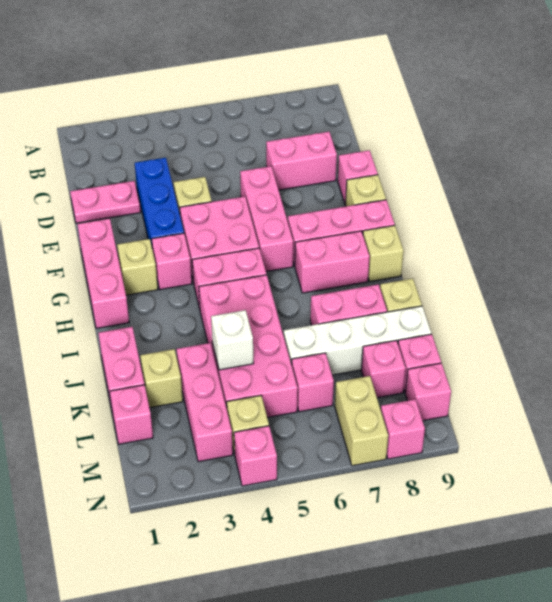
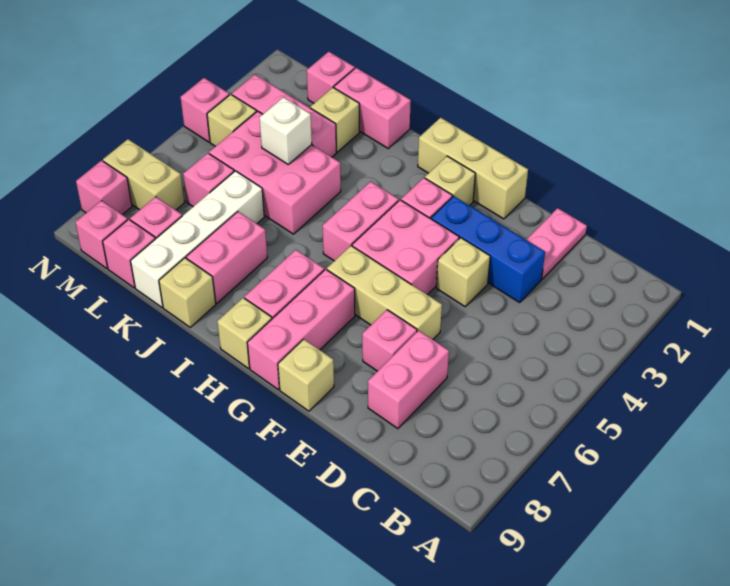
pink brick E6:G6 level 1 -> tan brick E6:G6 level 1
pink brick E9 level 1 -> pink brick E7 level 1
pink brick F1:H1 level 1 -> tan brick F1:H1 level 1
pink brick I4:L5 level 1 -> pink brick J4:L5 level 1

